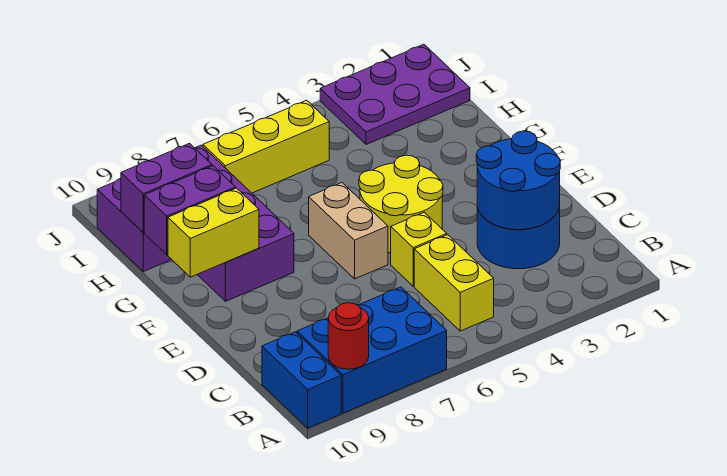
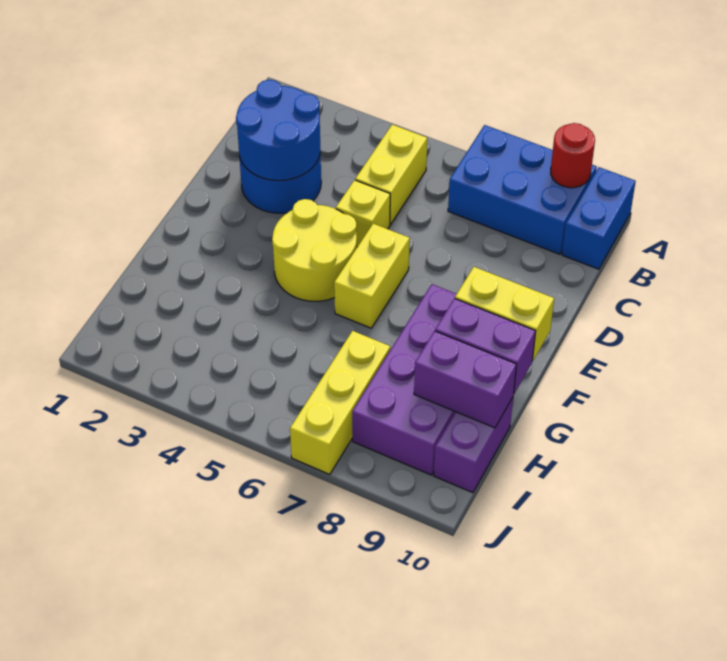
tan brick E6:F6 level 1 -> yellow brick E6:F6 level 1
purple plate I1:J3 level 1 -> none
yellow brick I5:I7 level 1 -> yellow brick H7:J7 level 1

